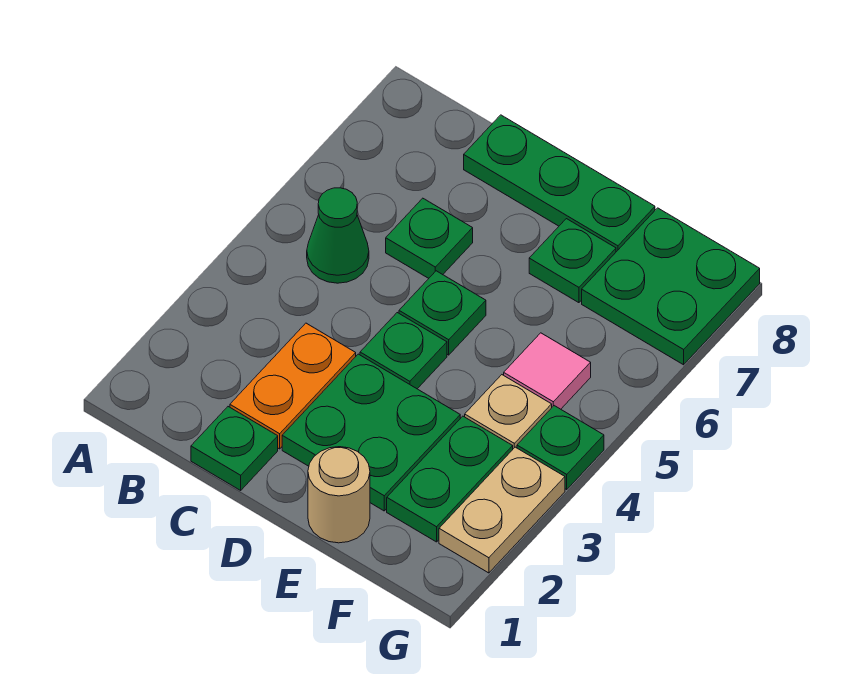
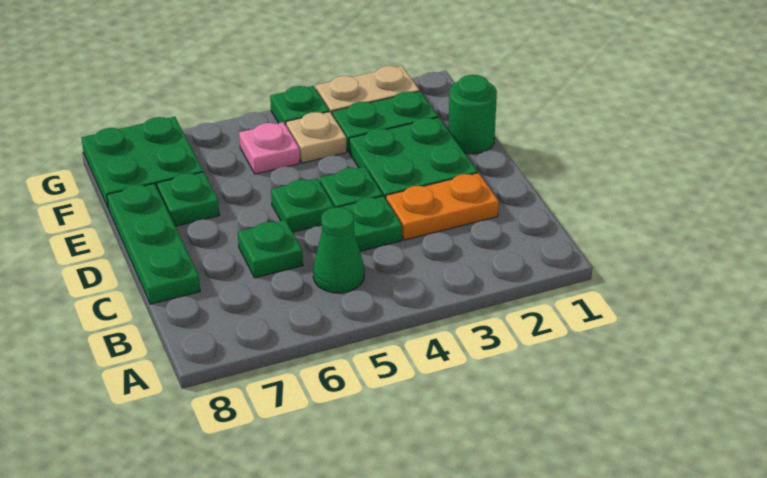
green plate C1 level 1 -> green plate C4 level 1
tan round brick E1 level 1 -> green round brick E1 level 1
pink tile F5 level 1 -> pink plate F5 level 1

